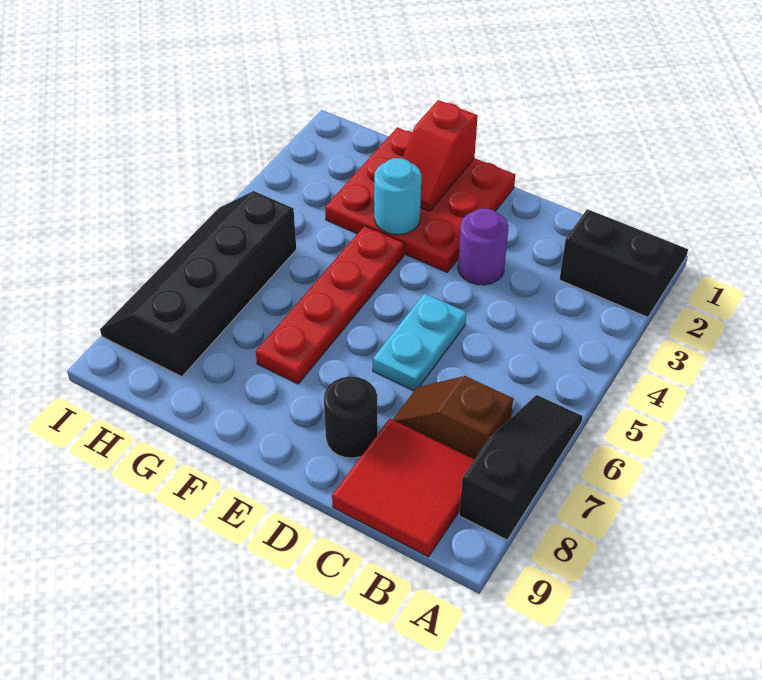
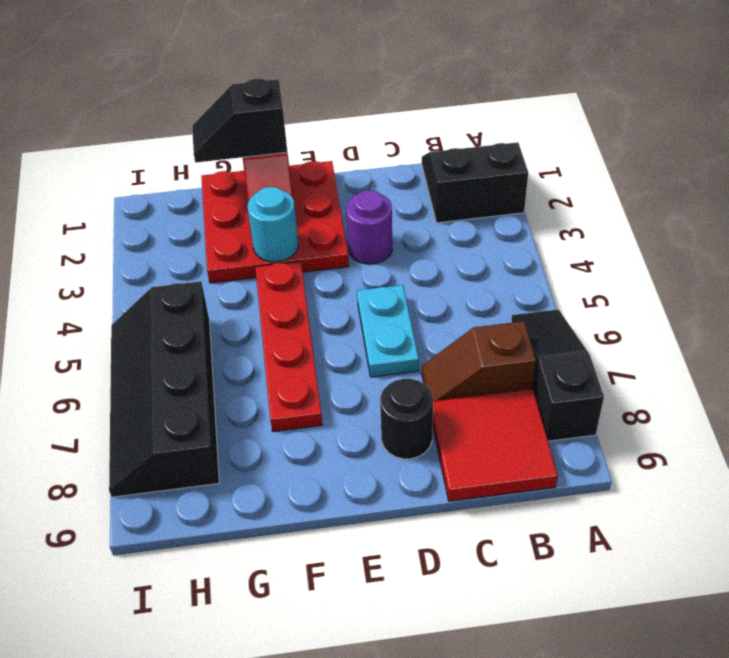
none -> black slope F1:G1 level 3 top F

